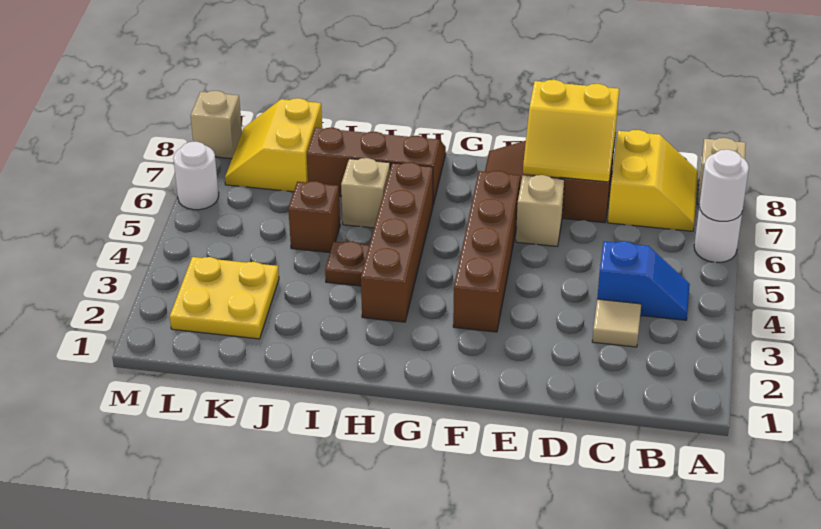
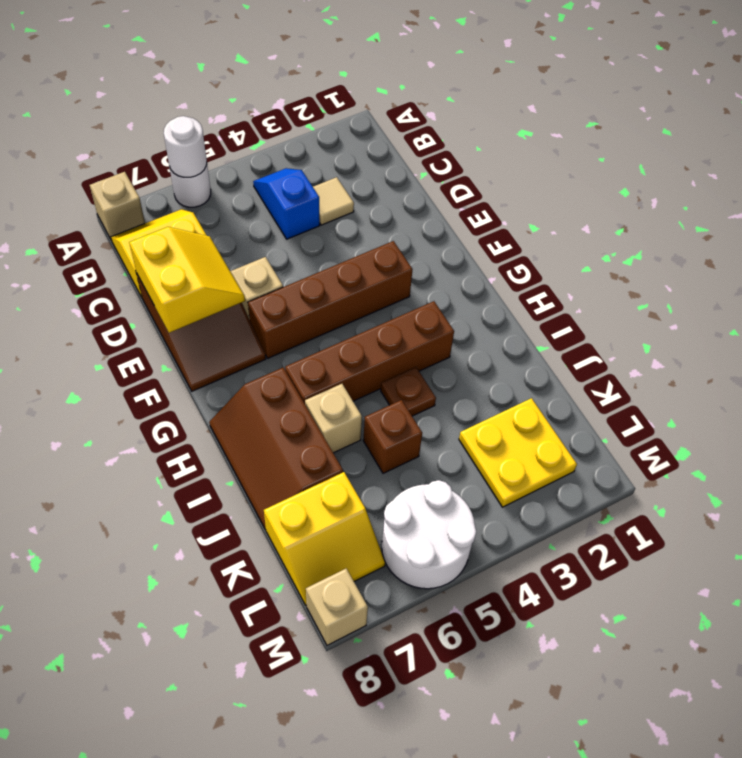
white round brick M6 level 1 -> white round brick L5:M6 level 1

